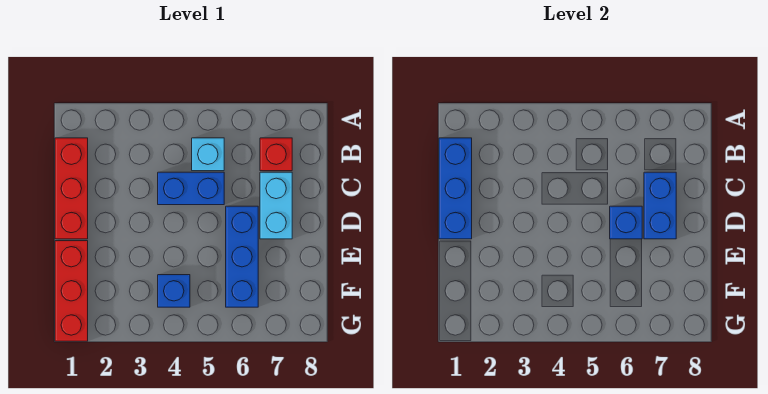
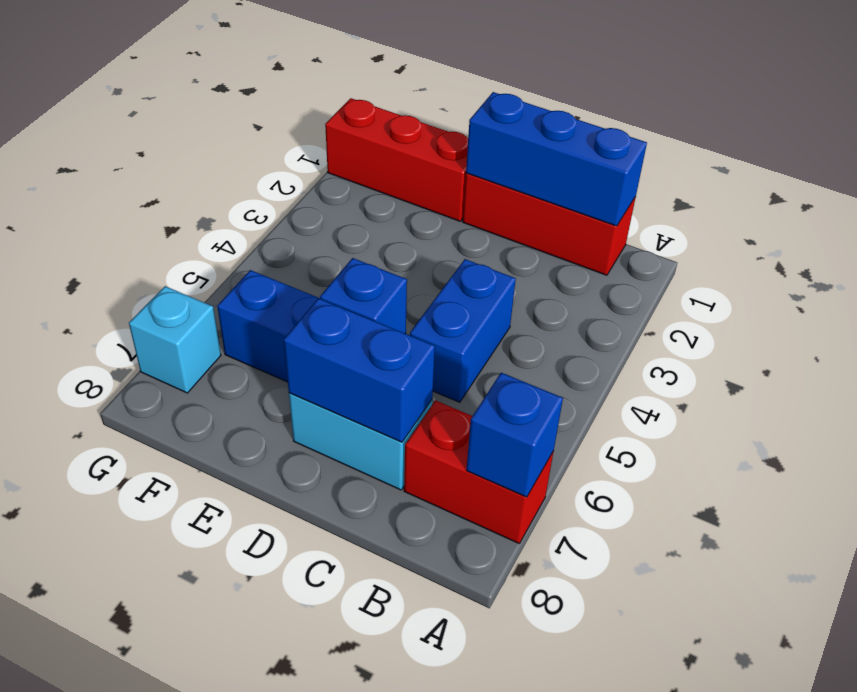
cyan brick B5 level 1 -> cyan brick G7 level 1
red brick B7 level 1 -> red brick A7:B7 level 1
blue brick F4 level 1 -> blue brick A7 level 2

